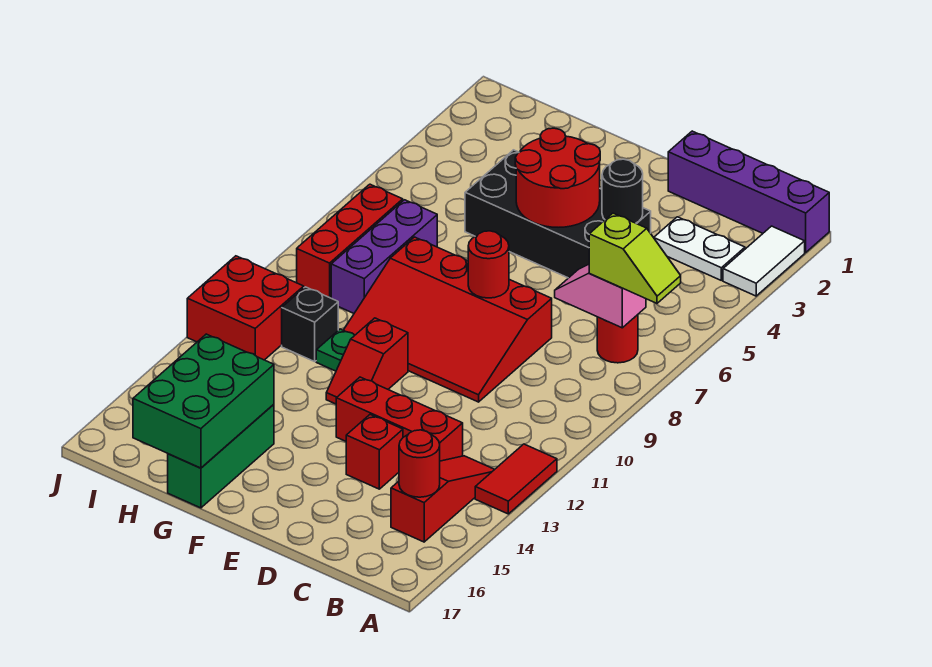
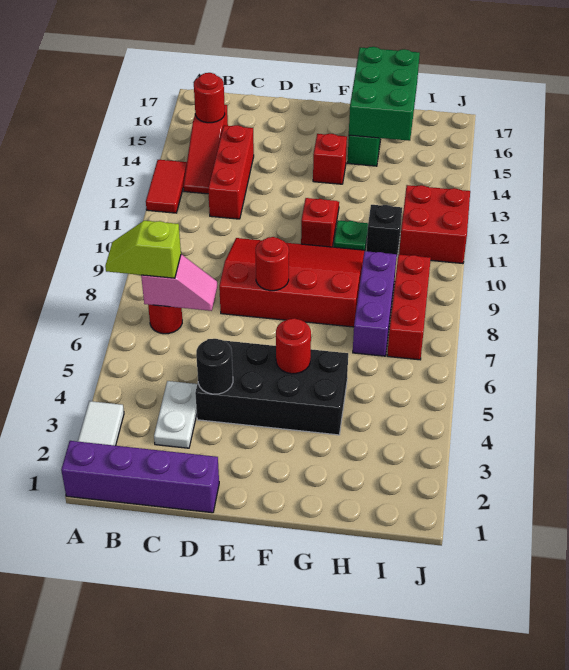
white plate B3:C3 level 1 -> white plate C3:C4 level 1
red brick C13:E13 level 1 -> red brick C12:C14 level 1
red brick D14 level 1 -> red brick F14 level 1
red round brick E4:F5 level 2 -> red round brick F5 level 2

